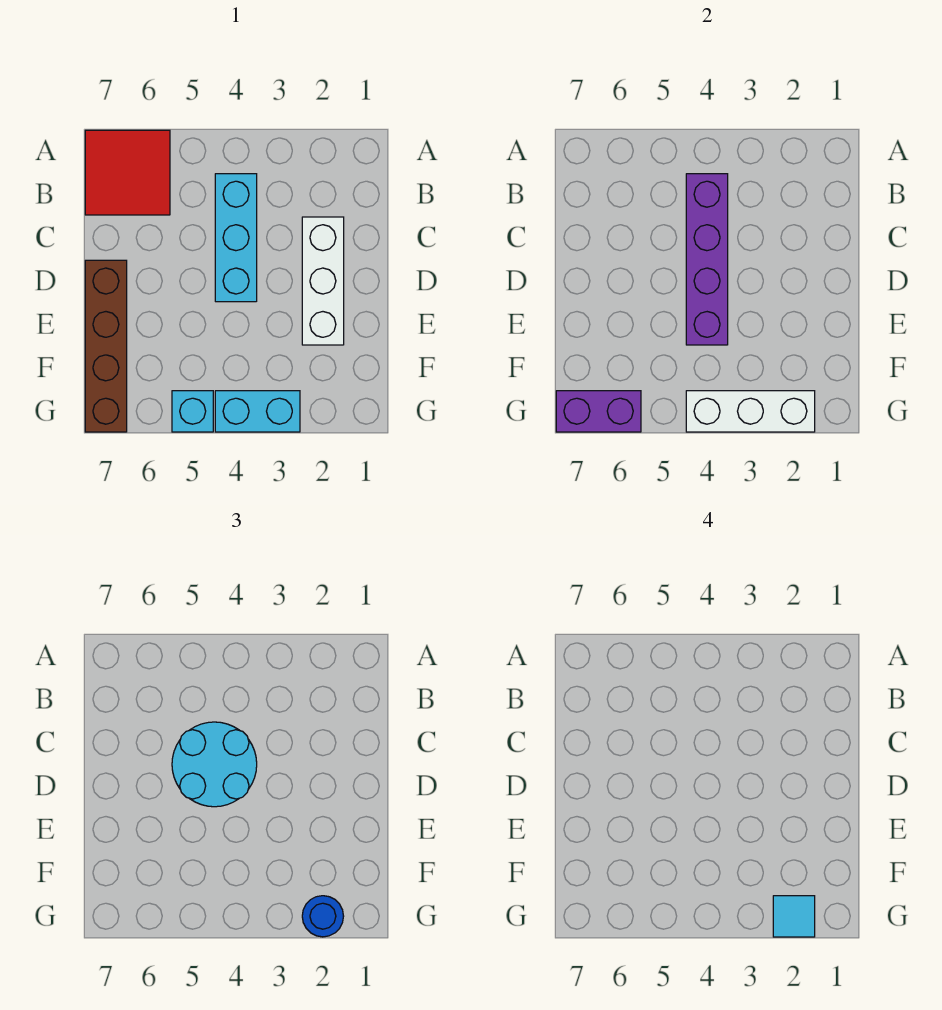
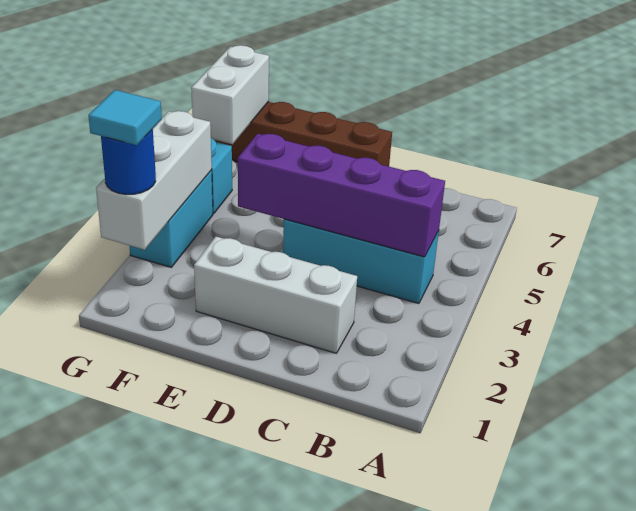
red tile A6:B7 level 1 -> none
cyan round brick C4:D5 level 3 -> none
purple brick G6:G7 level 2 -> white brick G6:G7 level 2

